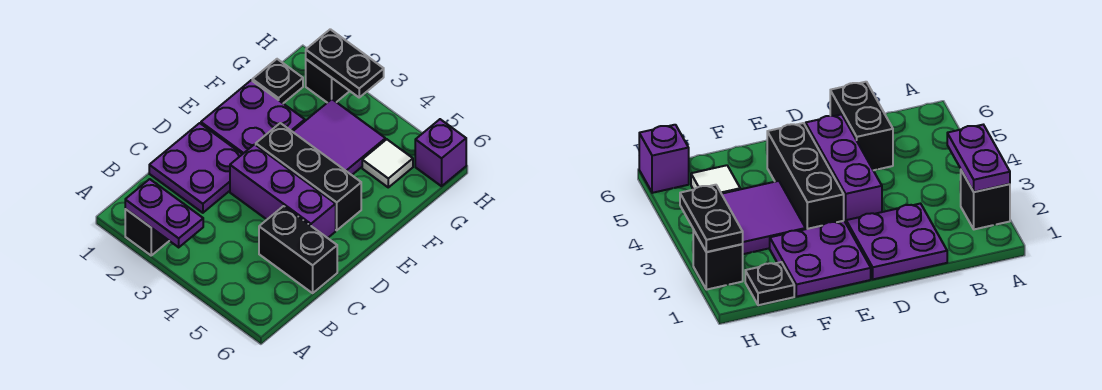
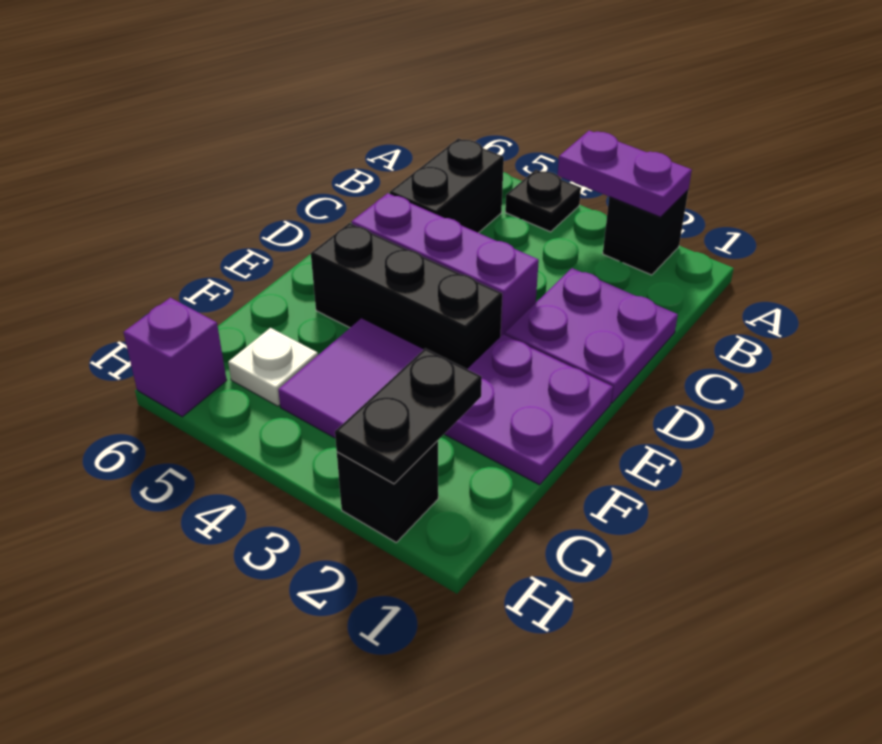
black brick C5:C6 level 1 -> black brick B5:C5 level 1
black plate G1 level 1 -> black plate A4 level 1
white tile G5 level 1 -> white plate G5 level 1
black plate H2:H3 level 2 -> black plate G2:H2 level 2

